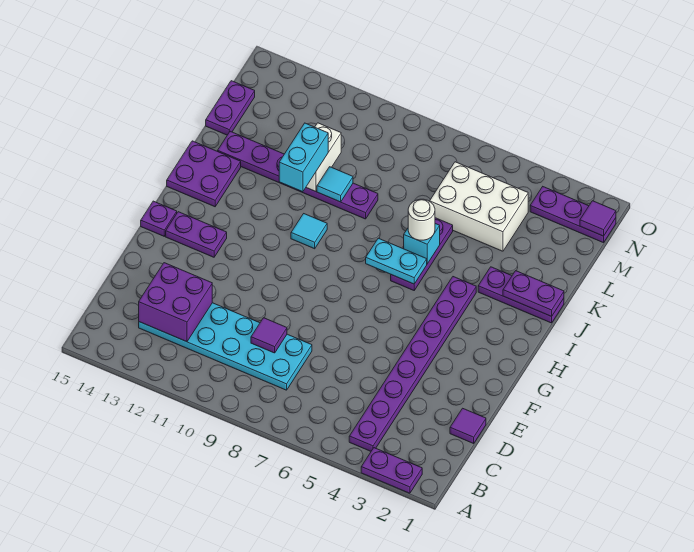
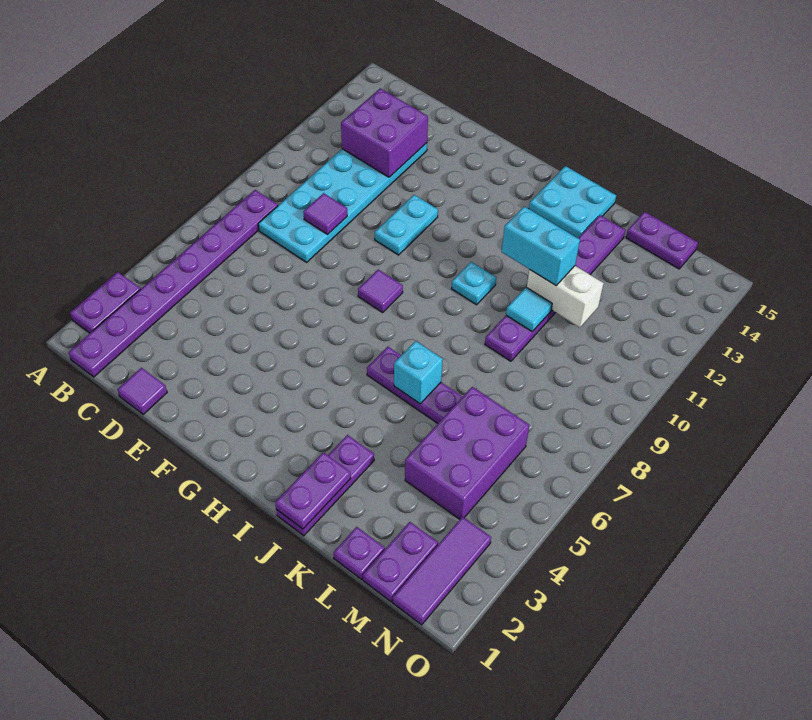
purple plate B4:I4 level 1 -> purple plate B1:B8 level 1
purple plate G13:G14 level 1 -> purple plate M1:M2 level 1
purple plate G15 level 1 -> purple plate L1 level 1
cyan plate I6:I7 level 2 -> cyan plate F10:F11 level 1
cyan tile I10 level 1 -> cyan plate I10 level 1
purple plate I14:J15 level 1 -> cyan plate I14:J15 level 1
white round brick J6 level 3 -> none
white brick L4:M6 level 1 -> purple brick L4:M6 level 1
purple plate N1:N3 level 1 -> purple tile N1:N3 level 1
purple tile N1 level 2 -> purple tile G8 level 1

